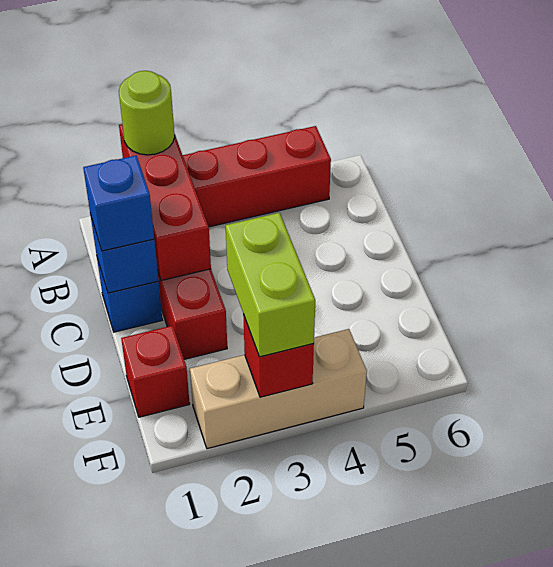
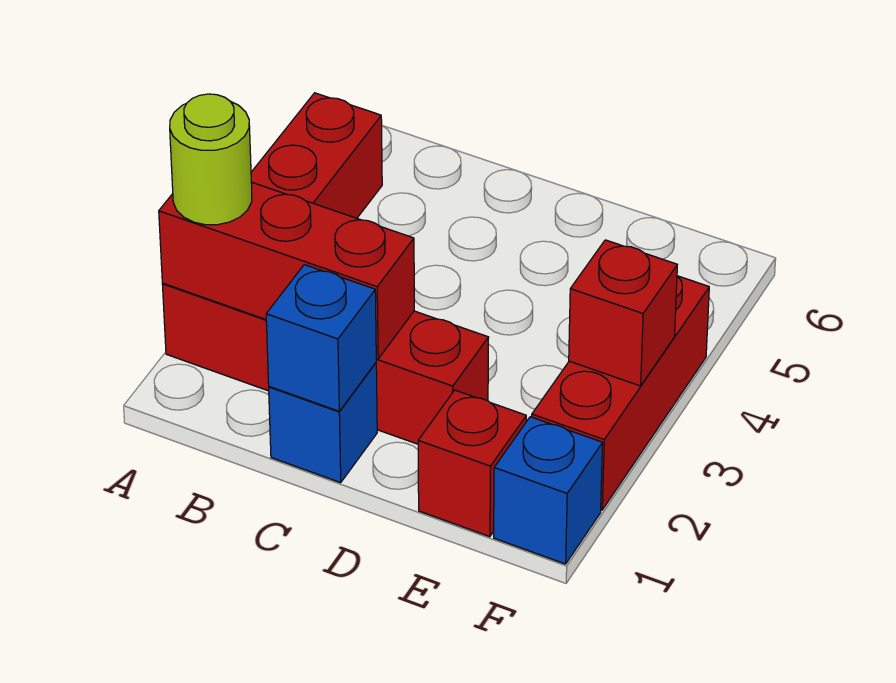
blue brick C1 level 3 -> blue brick F1 level 1
lime brick E3:F3 level 3 -> none
tan brick F2:F4 level 1 -> red brick F2:F4 level 1

